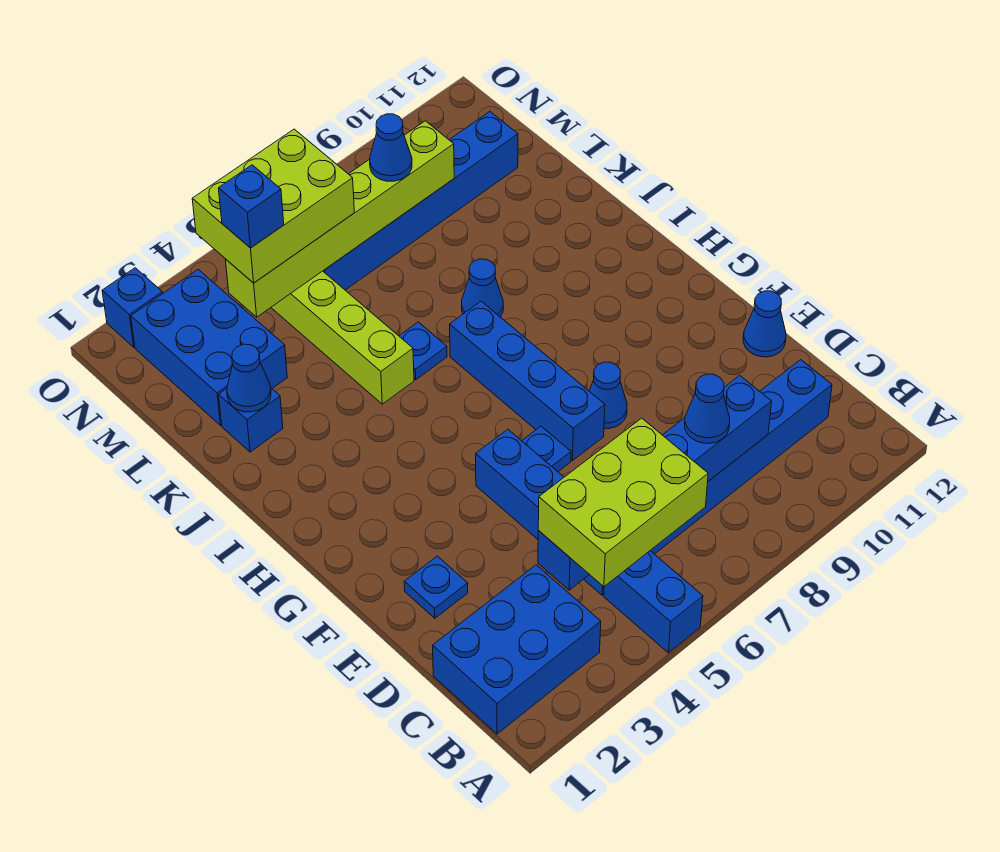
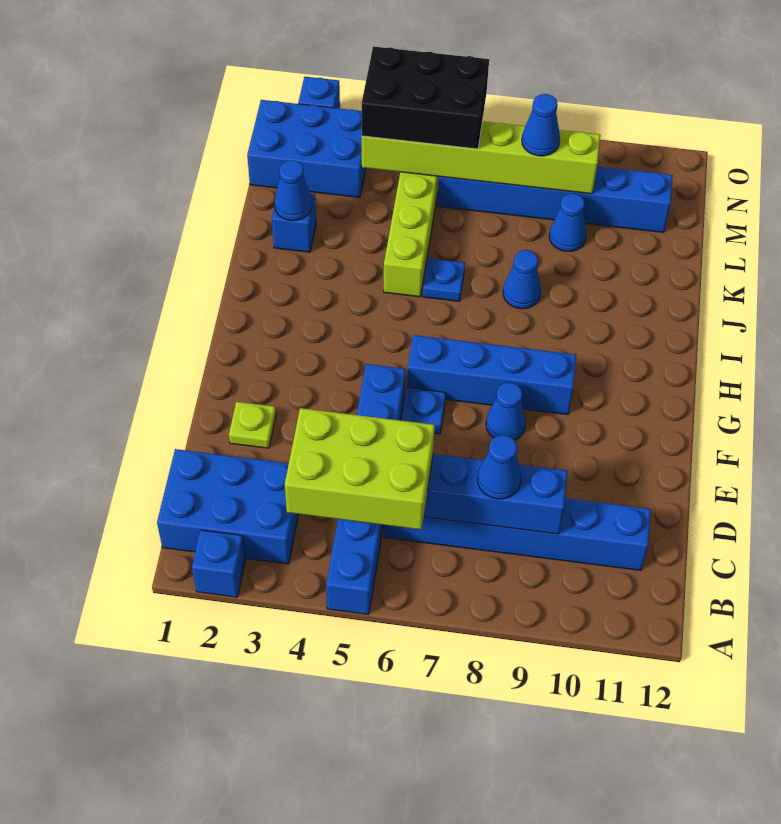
blue plate E2 level 1 -> lime plate E2 level 1
blue cone E12 level 1 -> blue cone L9 level 1
blue brick F7:I7 level 1 -> blue brick G6:G9 level 1
blue brick L2:N3 level 1 -> blue brick M1:N3 level 1
lime brick M4:N6 level 3 -> black brick M4:N6 level 3
blue brick M4 level 4 -> blue brick A2 level 1

